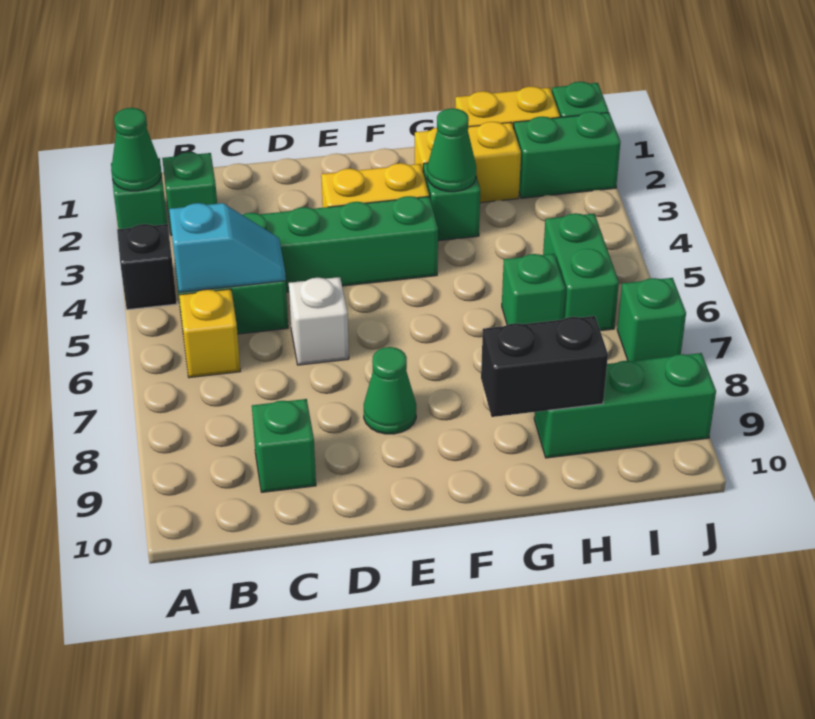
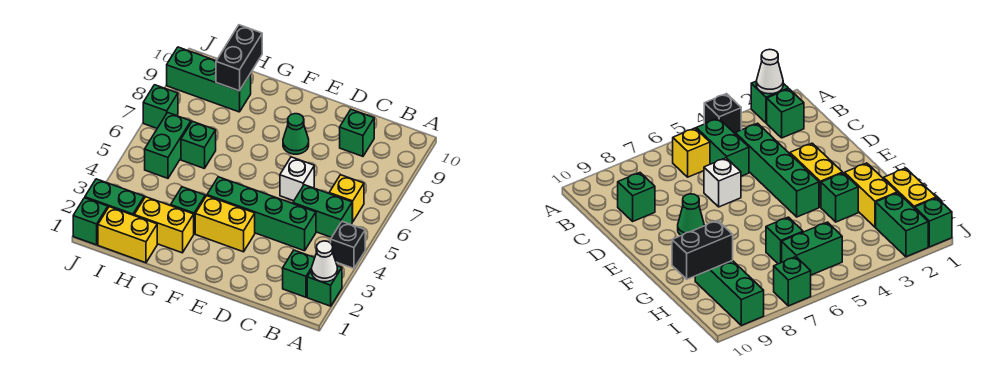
green cone A2 level 2 -> white cone A2 level 2
cyan slope B5:C5 level 2 top B -> none
green cone G3 level 2 -> none
black brick G9:H9 level 2 -> black brick H9:H10 level 2

